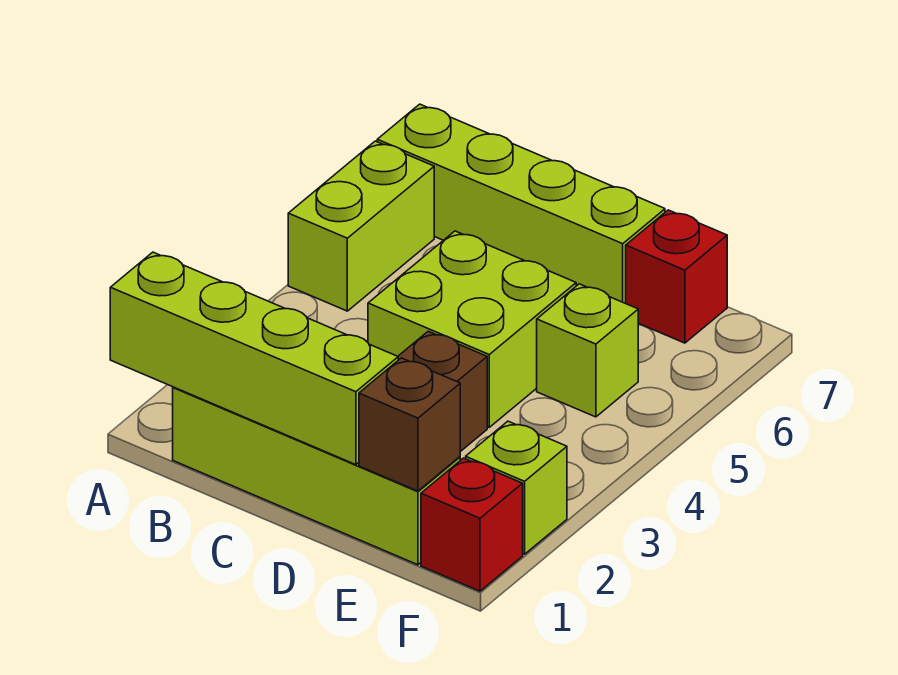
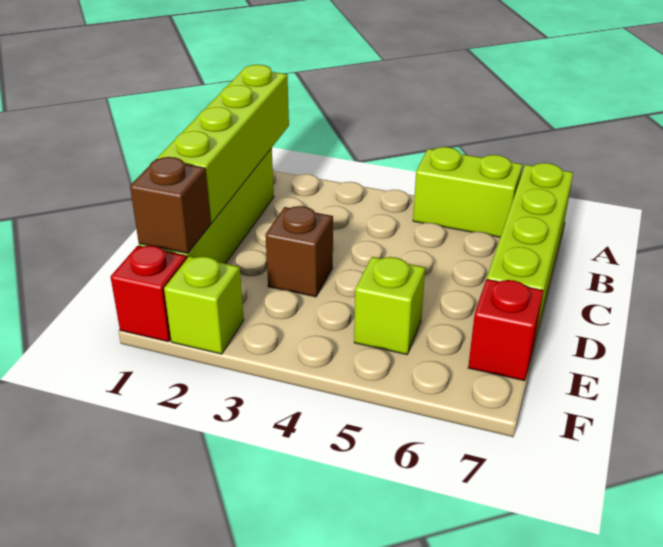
lime brick C4:D5 level 1 -> none

